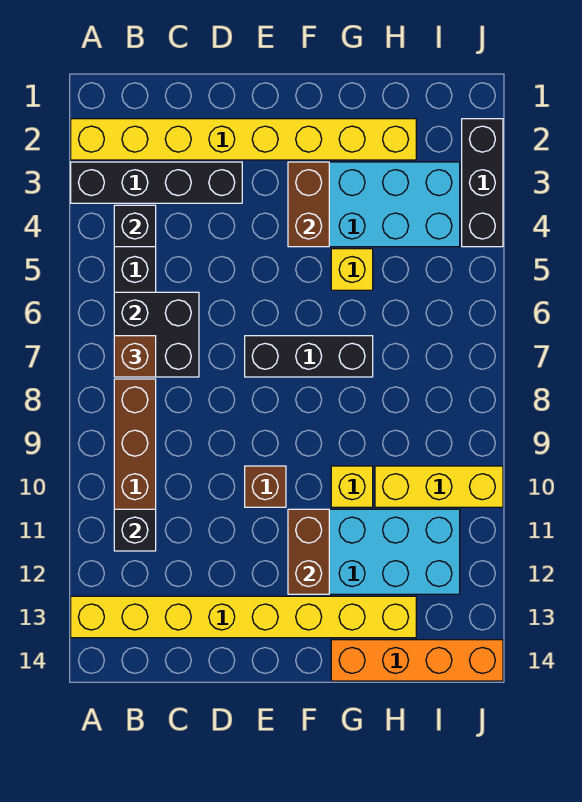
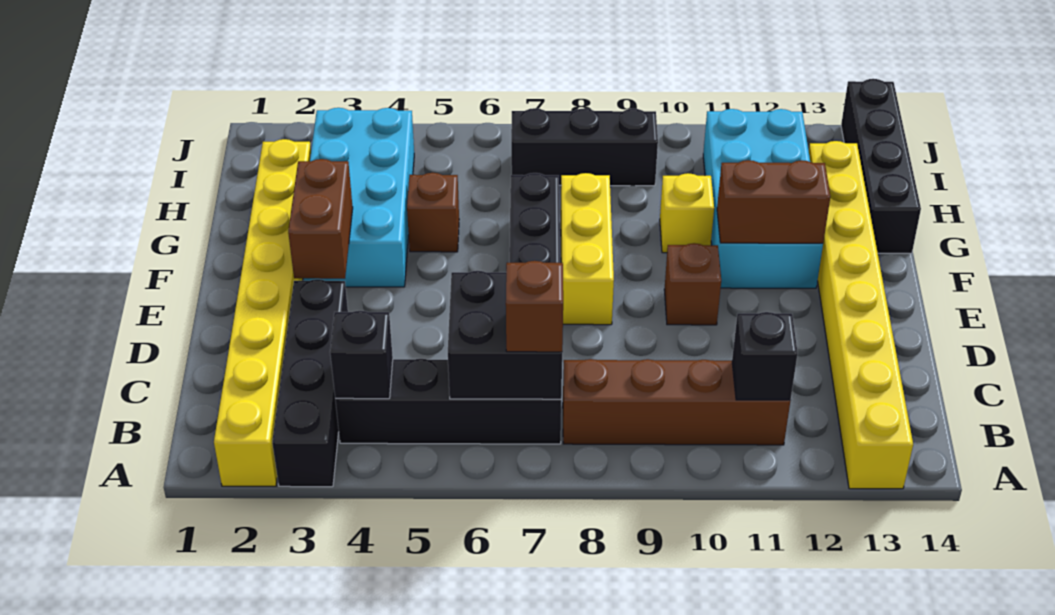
brown brick F3:F4 level 2 -> brown brick E3:F3 level 2
yellow brick G5 level 1 -> brown brick G5 level 1
orange brick G14:J14 level 1 -> black brick G14:J14 level 1
yellow brick H10:J10 level 1 -> yellow brick E8:G8 level 1
black brick J2:J4 level 1 -> black brick I7:I9 level 1

